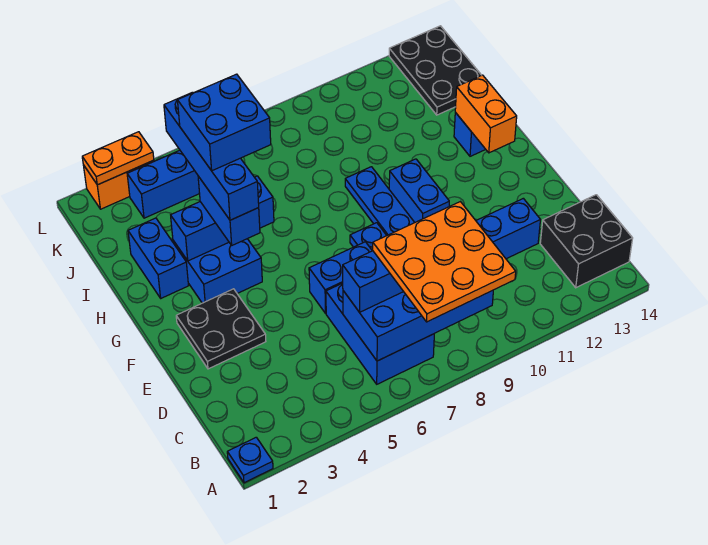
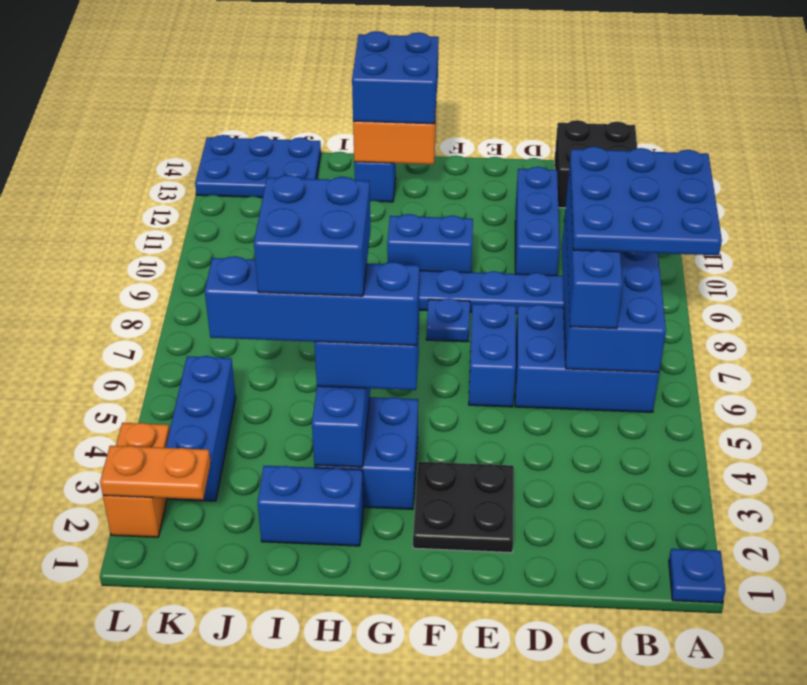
orange plate A7:C9 level 4 -> blue plate A7:C9 level 4
none -> blue brick G13:H14 level 3
black plate J13:L14 level 1 -> blue plate J13:L14 level 1
orange plate L2:L3 level 2 -> orange plate K2:L2 level 2

